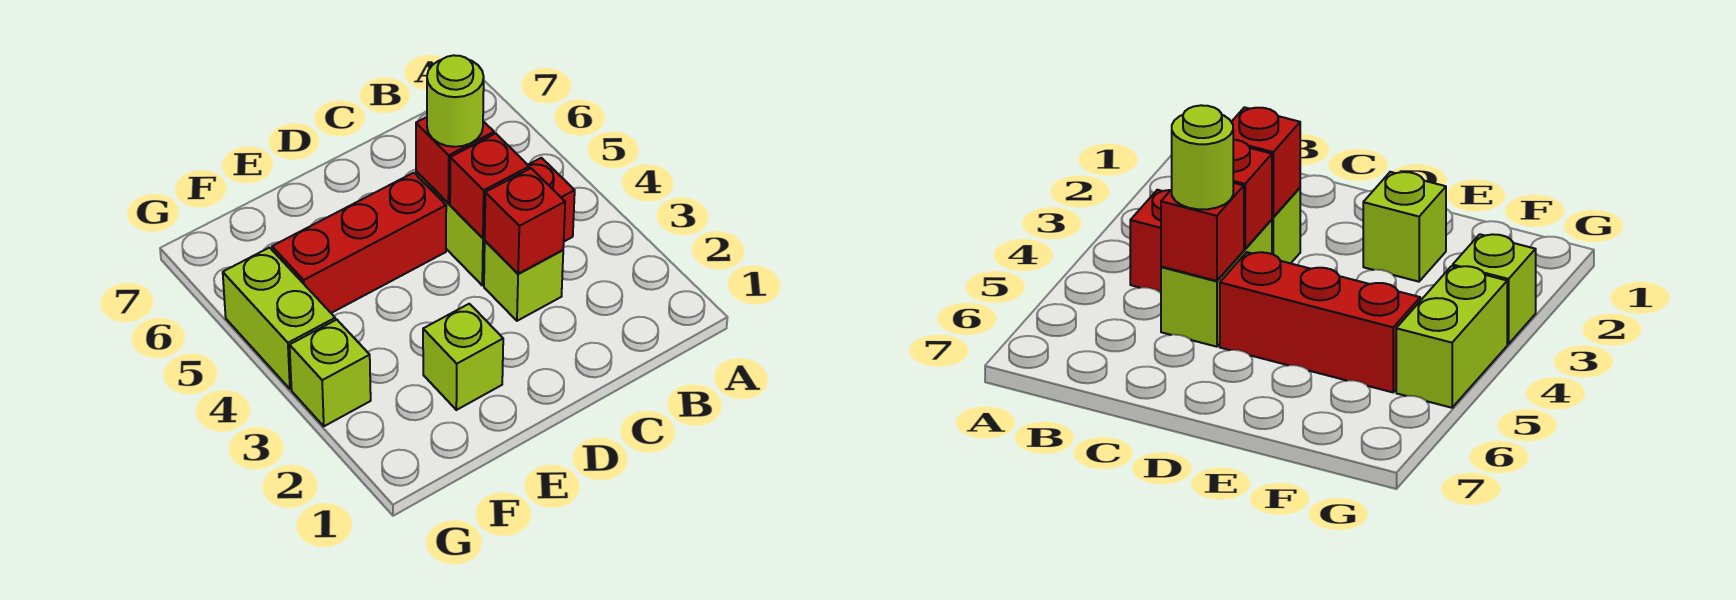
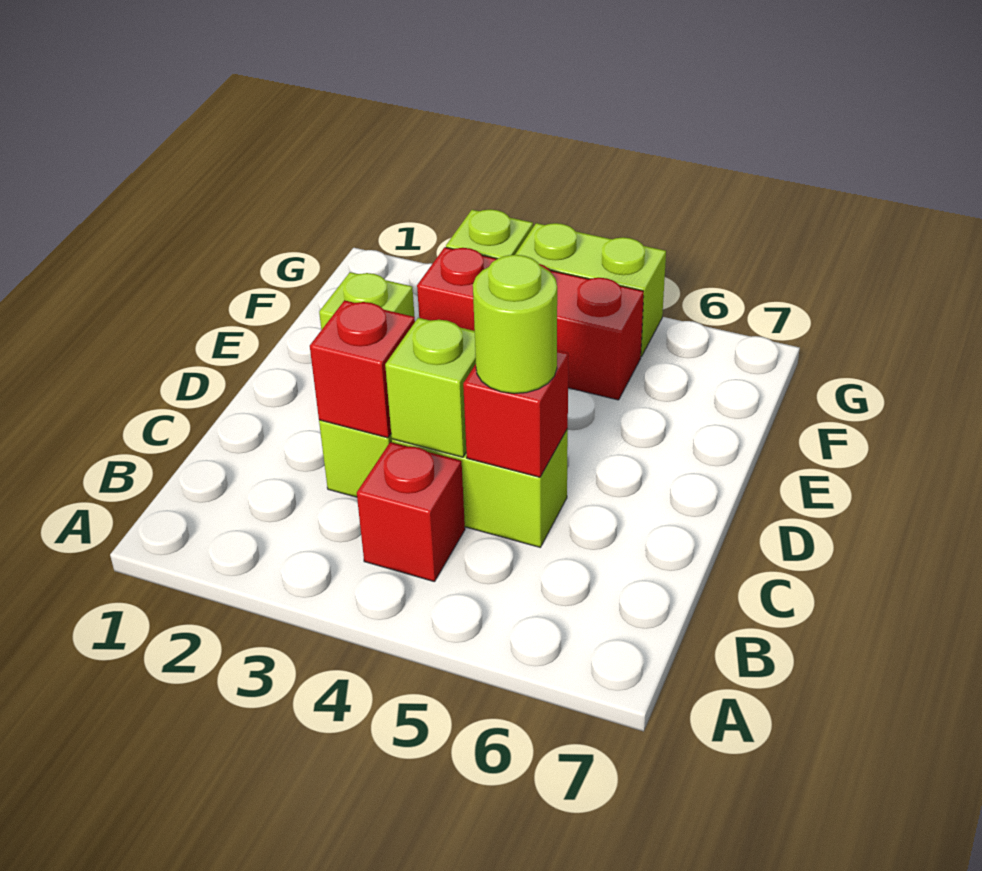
red brick C4 level 2 -> lime brick C4 level 2
red brick D5:F5 level 1 -> red brick F3:F5 level 1

